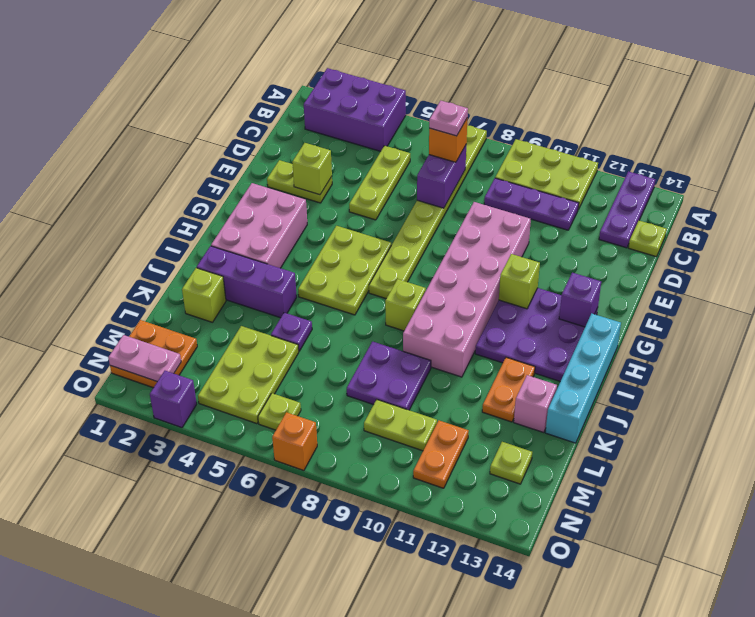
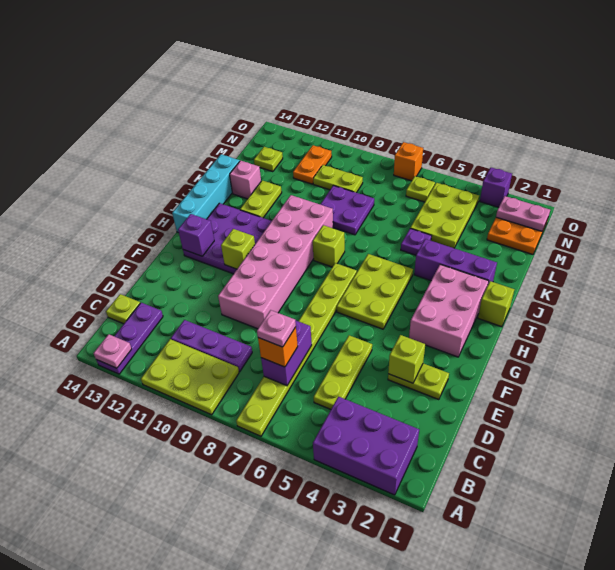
none -> pink plate A13 level 2
orange plate J12:K12 level 1 -> lime plate J12:K12 level 1
lime brick K2 level 1 -> lime brick I1 level 1

